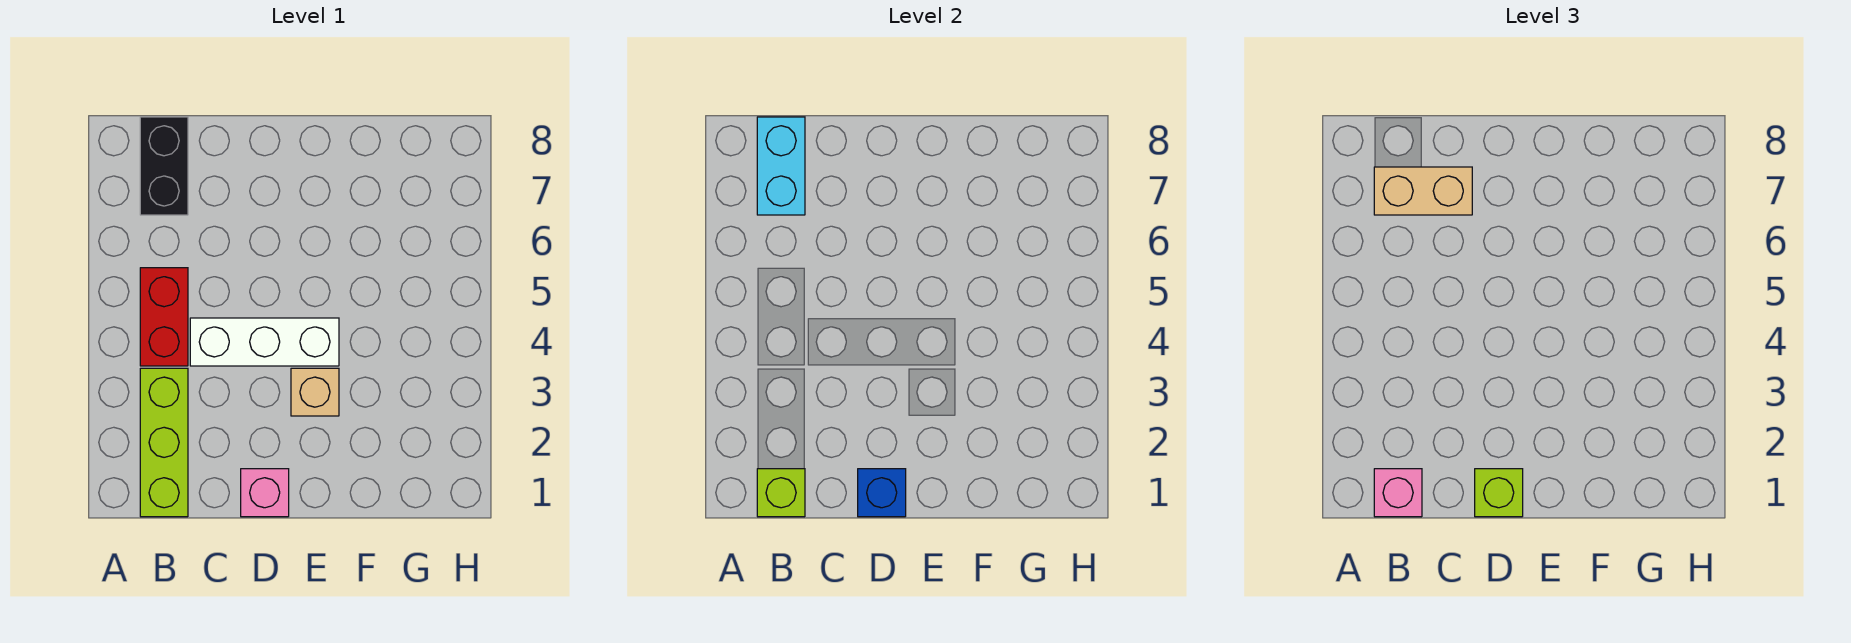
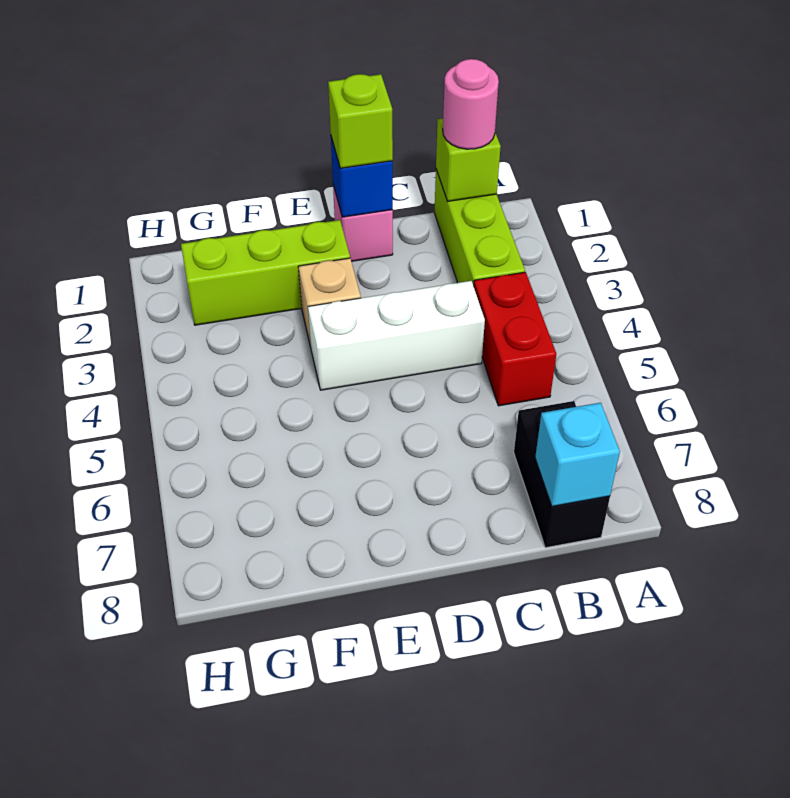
pink brick B1 level 3 -> pink round brick B1 level 3
cyan brick B7:B8 level 2 -> cyan brick B8 level 2
tan brick B7:C7 level 3 -> none
none -> lime brick E2:G2 level 1

